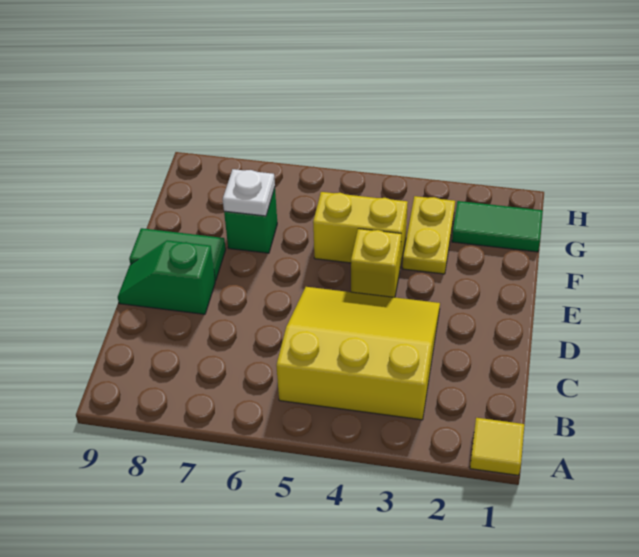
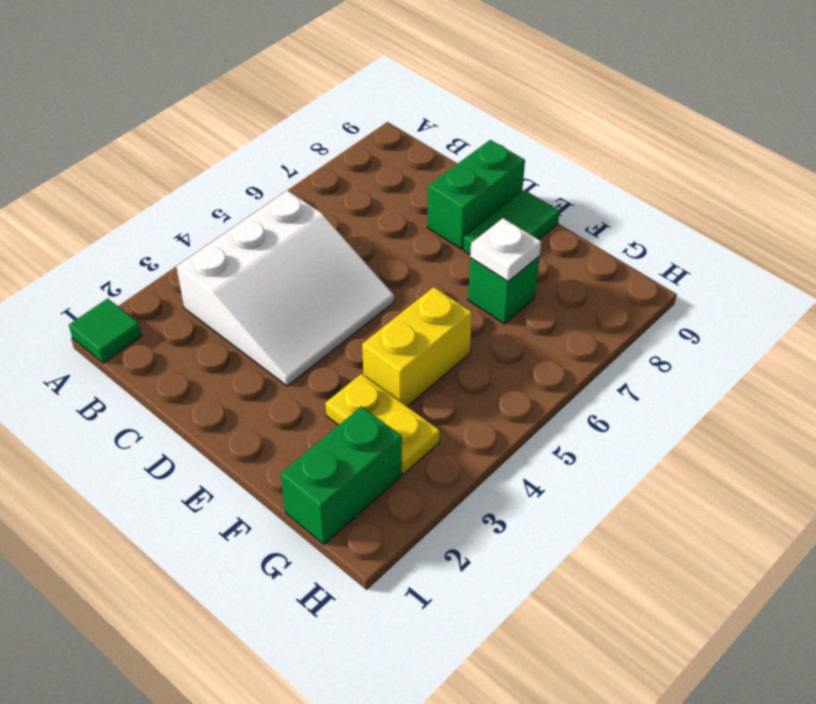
yellow tile A1 level 1 -> green tile A1 level 1
yellow slope B3:D5 level 1 top B -> white slope B3:D5 level 1 top B
green slope D8:D9 level 1 top 8 -> green brick D8:D9 level 1
yellow brick E4 level 1 -> none
green tile G1:G2 level 1 -> green brick G1:G2 level 1

